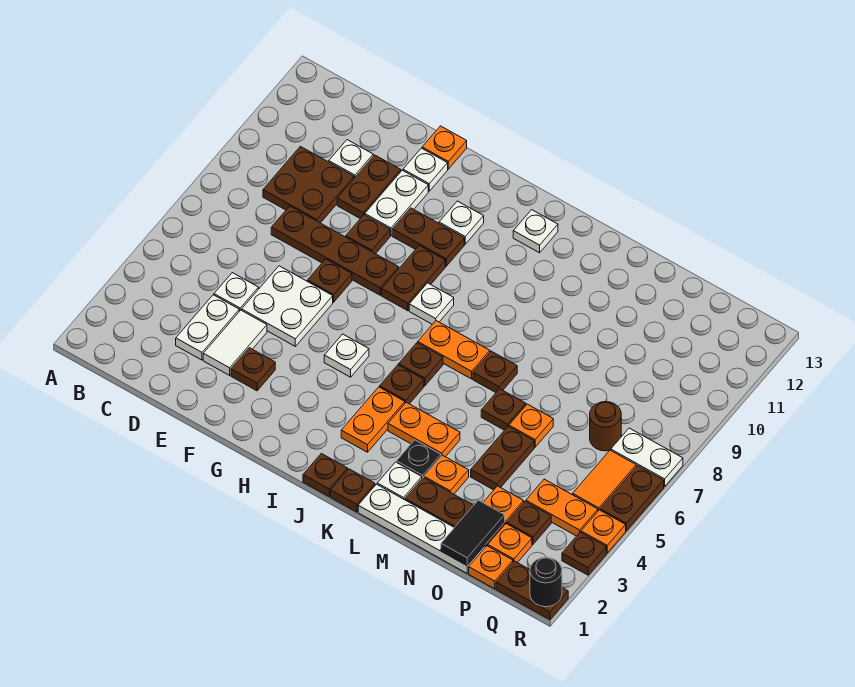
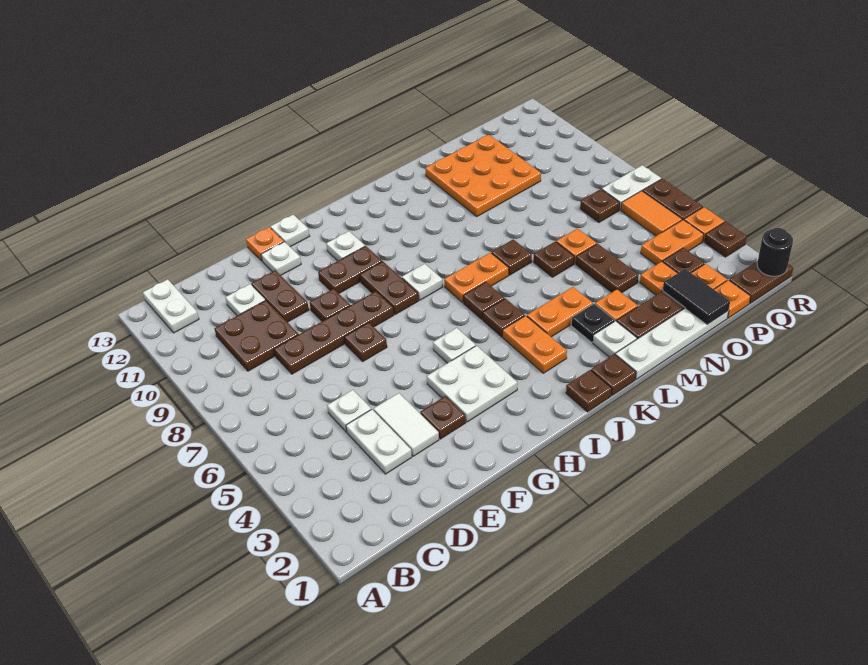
white plate E5:F6 level 1 -> white plate G3:H4 level 1
white plate F10:F11 level 1 -> white plate B12:B13 level 1
white plate J12 level 1 -> white plate G13 level 1
none -> orange plate M10:O12 level 1
brown round brick P7 level 1 -> brown plate P7 level 1

